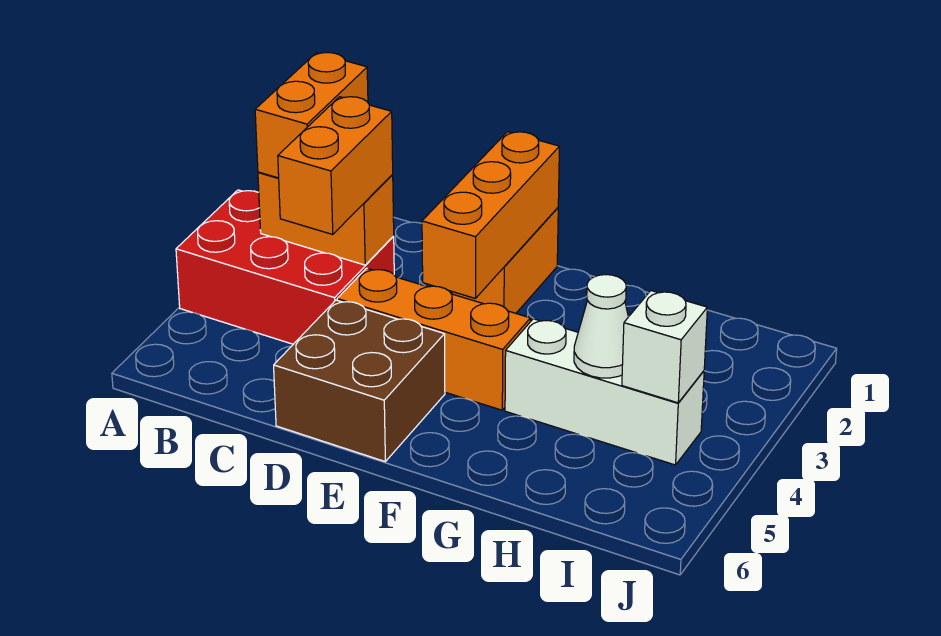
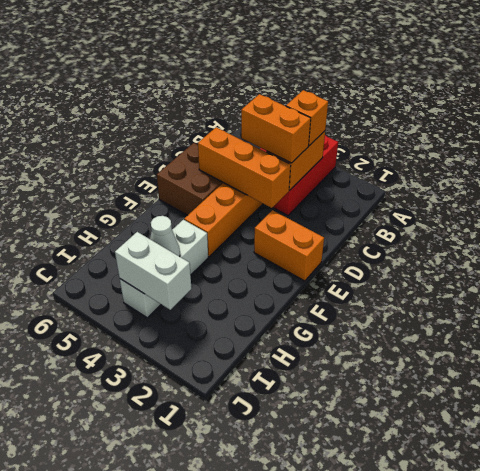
orange brick B2:B3 level 3 -> orange brick B3 level 3
orange brick E1:E3 level 2 -> orange brick D3:D5 level 2
white brick I4 level 2 -> white brick I3:I4 level 2

